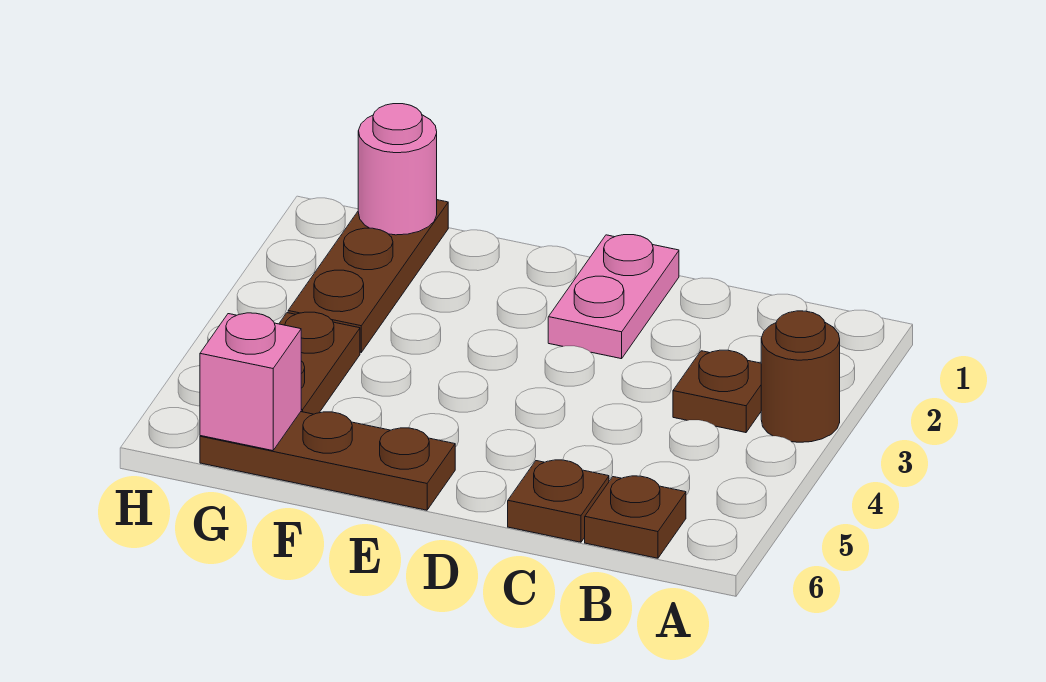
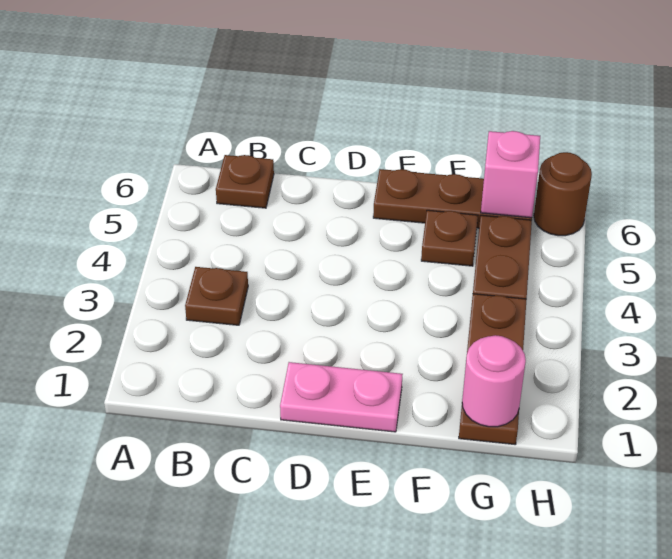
brown round brick A3 level 1 -> brown round brick H6 level 1
brown plate C6 level 1 -> brown plate F5 level 1
pink plate D1:D2 level 1 -> pink plate D1:E1 level 1

